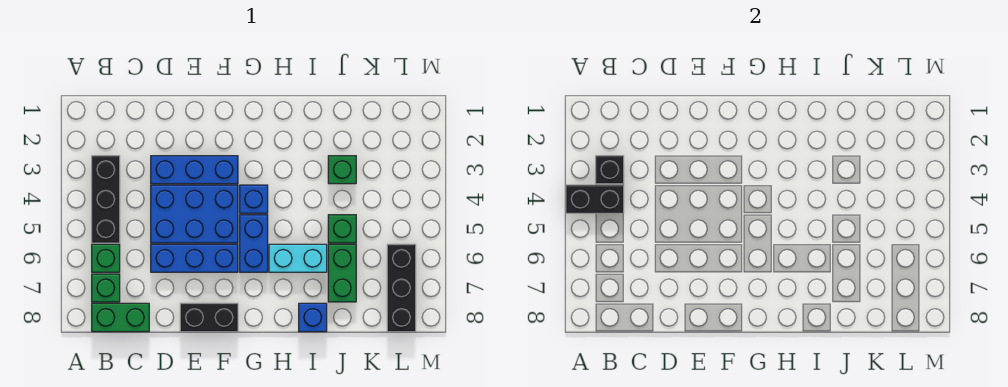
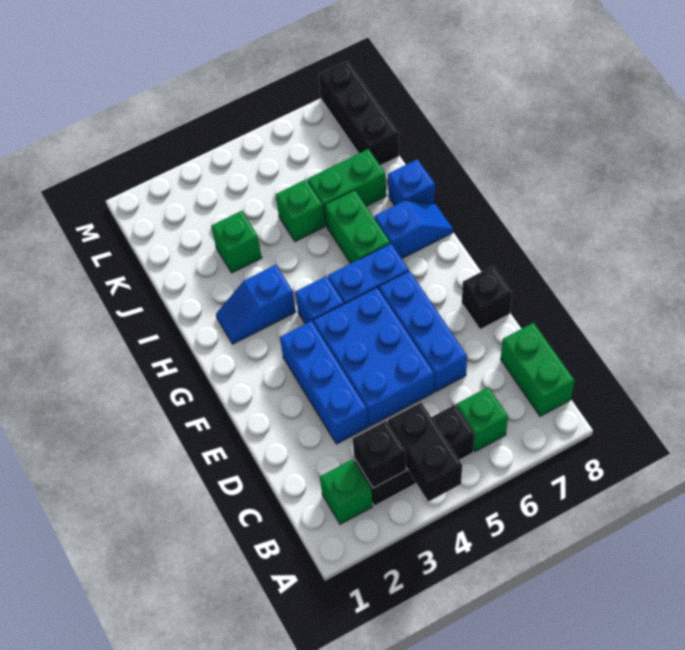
green brick B7 level 1 -> green brick B2 level 1
black brick E8:F8 level 1 -> black brick E8 level 1
none -> blue slope H2:H3 level 1 top 3
cyan brick H6:I6 level 1 -> green brick H6:I6 level 1
none -> blue slope H7:H8 level 1 top 7
black brick L6:L8 level 1 -> black brick K8:M8 level 1

